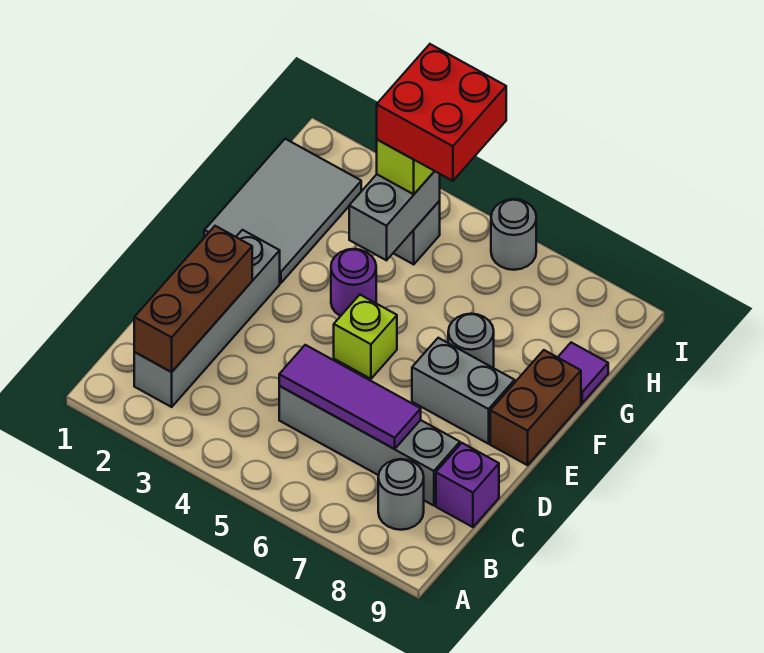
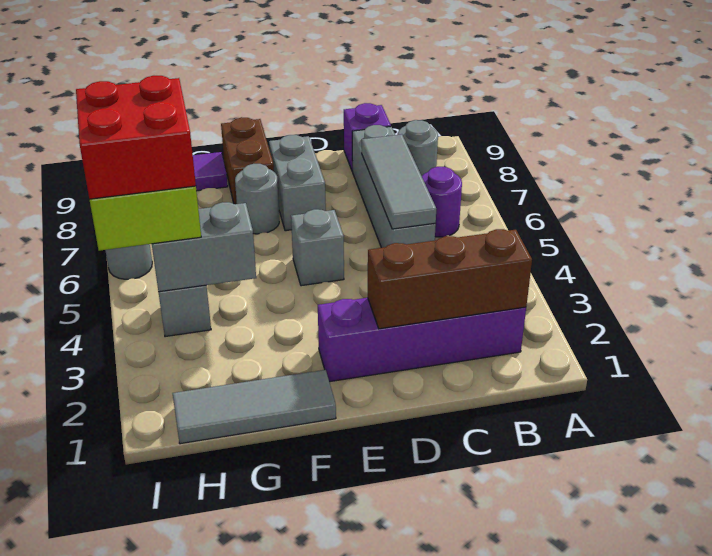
grey brick B2:E2 level 1 -> purple brick B2:E2 level 1
purple tile C5:C7 level 2 -> grey tile C5:C7 level 2
lime brick E5 level 1 -> grey brick E5 level 1
brown brick E9:F9 level 1 -> brown brick F8:F9 level 1
grey tile F1:H2 level 1 -> grey tile F1:H1 level 1
purple round brick F4 level 1 -> purple round brick B6 level 1

